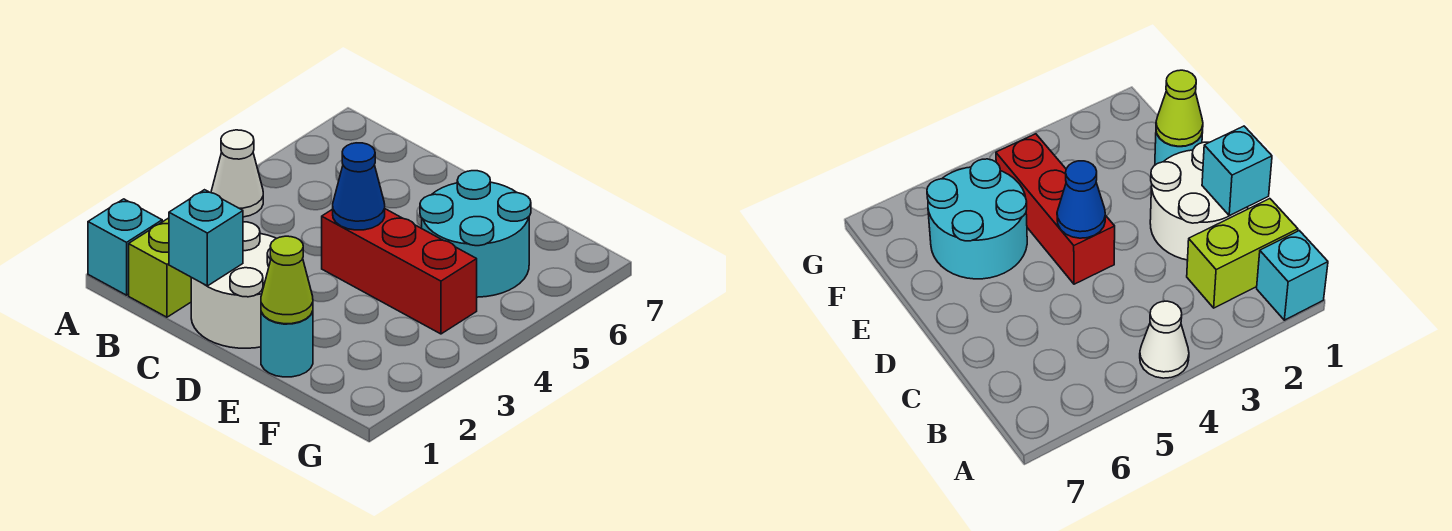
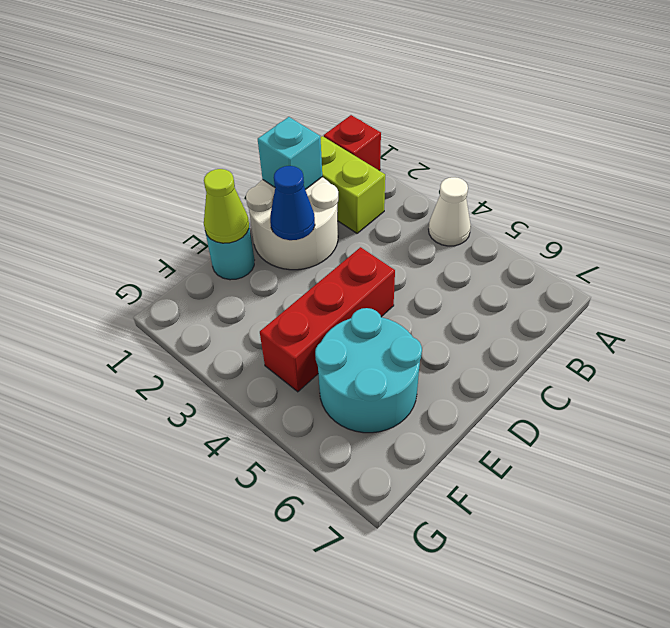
cyan brick A1 level 1 -> red brick A1 level 1
blue cone D4 level 2 -> blue cone D2 level 2

